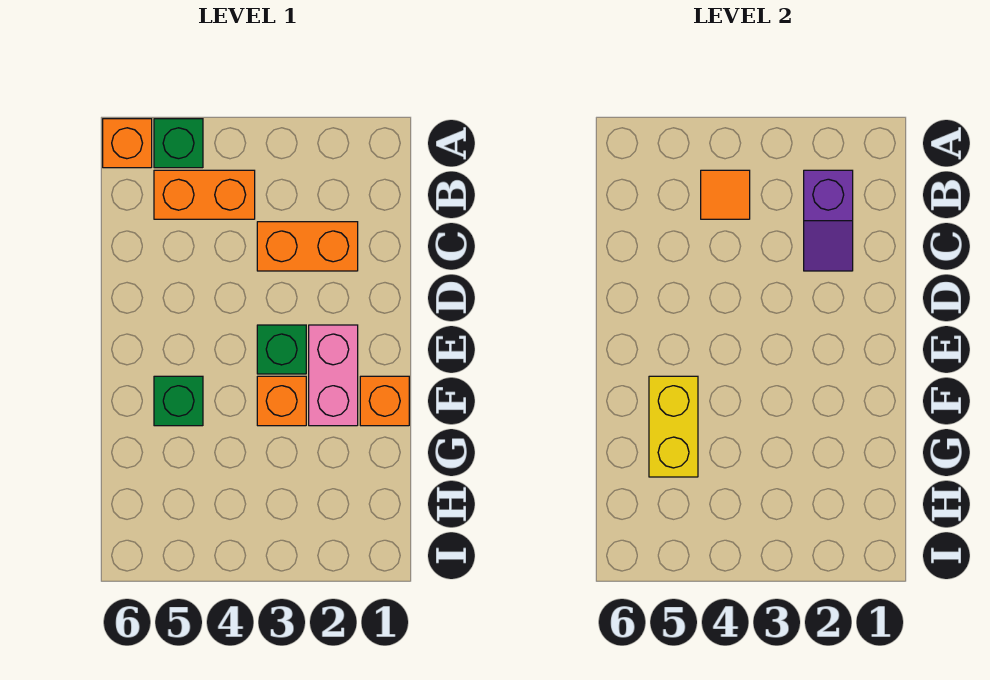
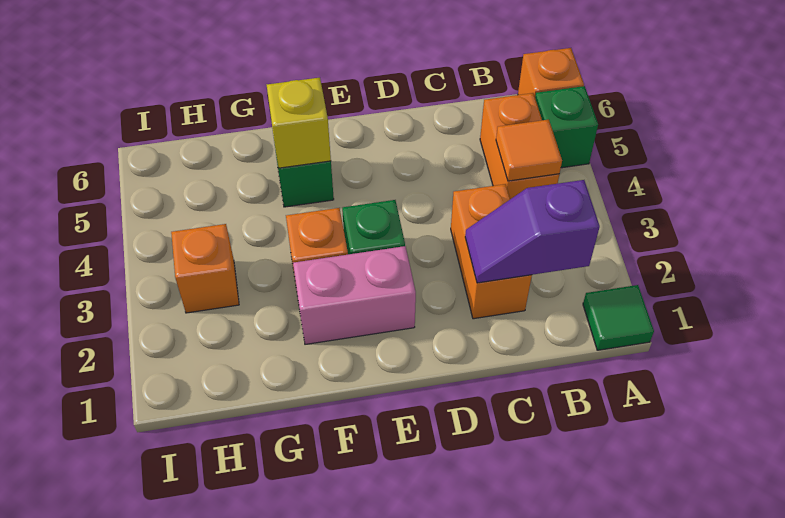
none -> green tile A1 level 1
orange brick F1 level 1 -> orange brick H3 level 1
yellow brick F5:G5 level 2 -> yellow brick F5 level 2

